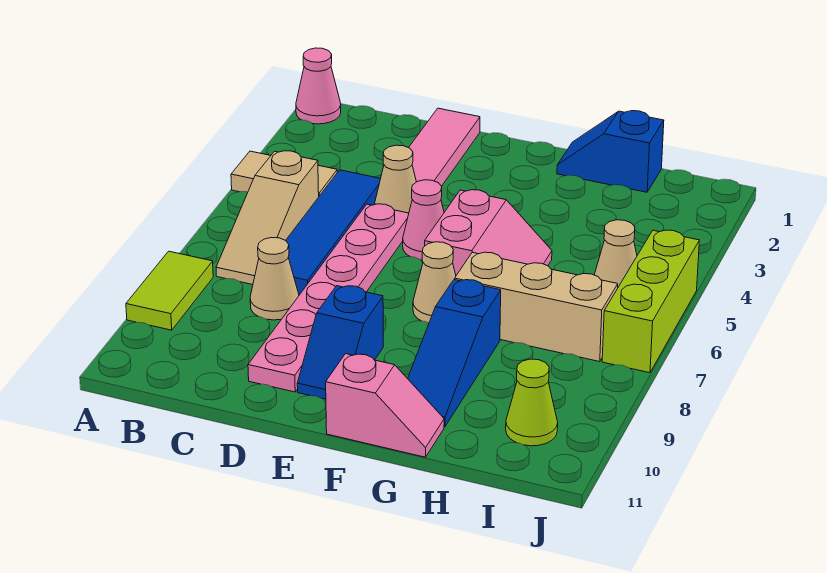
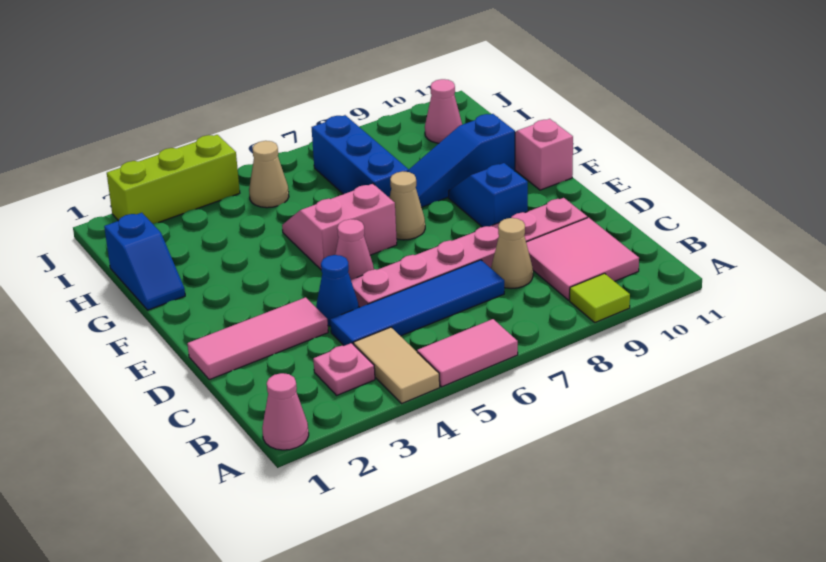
none -> pink tile A5:A6 level 1
lime tile A8:A9 level 1 -> lime tile A9 level 1
none -> pink plate B3 level 1
tan slope B5:B7 level 1 top 5 -> none
none -> pink tile B9:C10 level 1
tan cone D4 level 1 -> blue cone D4 level 1
blue slope E9:E10 level 1 top 9 -> blue slope E9:F9 level 1 top E
tan brick G7:I7 level 1 -> blue brick G7:I7 level 1
blue slope G8:G10 level 1 top 8 -> blue slope G8:G10 level 1 top 10
lime cone I10 level 1 -> pink cone I10 level 1
lime brick J5:J7 level 1 -> lime brick J2:J4 level 1

